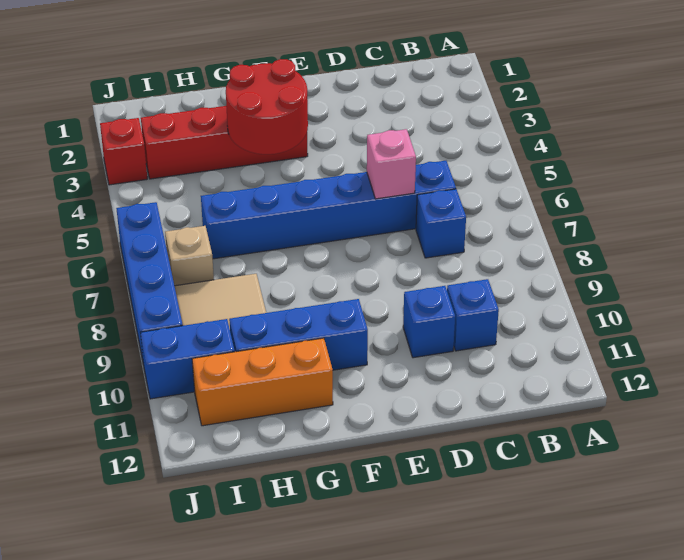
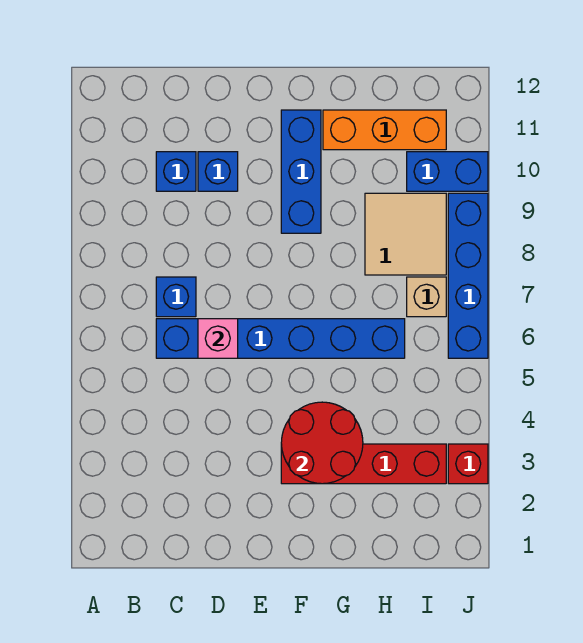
blue brick F10:H10 level 1 -> blue brick F9:F11 level 1

